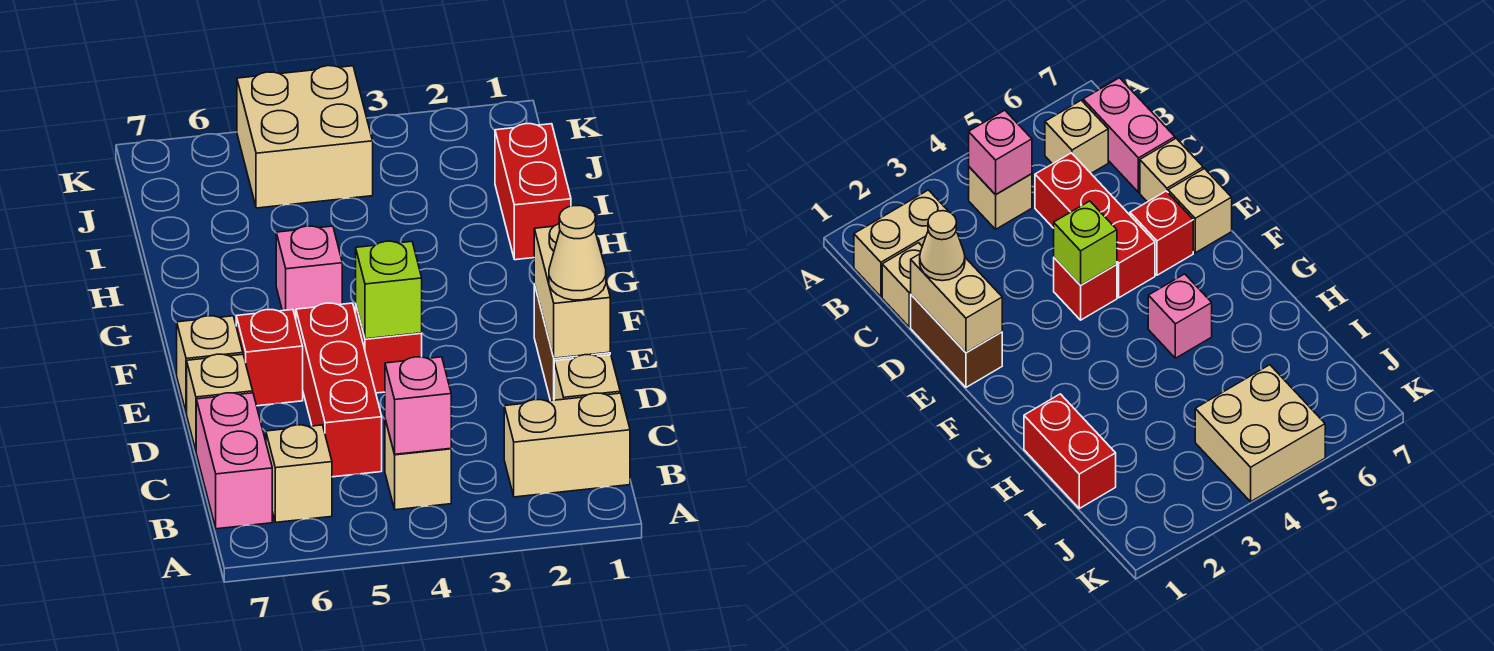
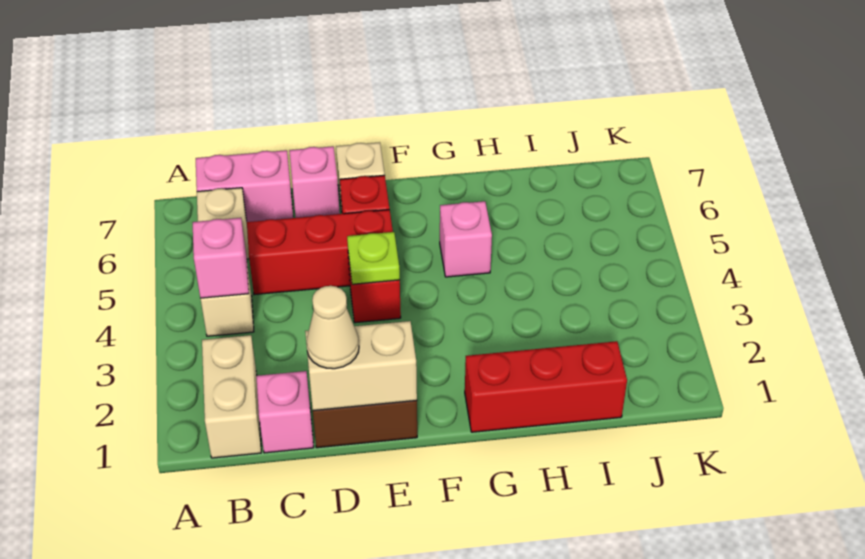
tan brick C1 level 1 -> pink brick C1 level 1
tan brick D7 level 1 -> pink brick D7 level 1
lime brick E4 level 2 -> lime plate E4 level 2
red brick H1:I1 level 1 -> red brick G1:I1 level 1
tan brick J4:K5 level 1 -> none

